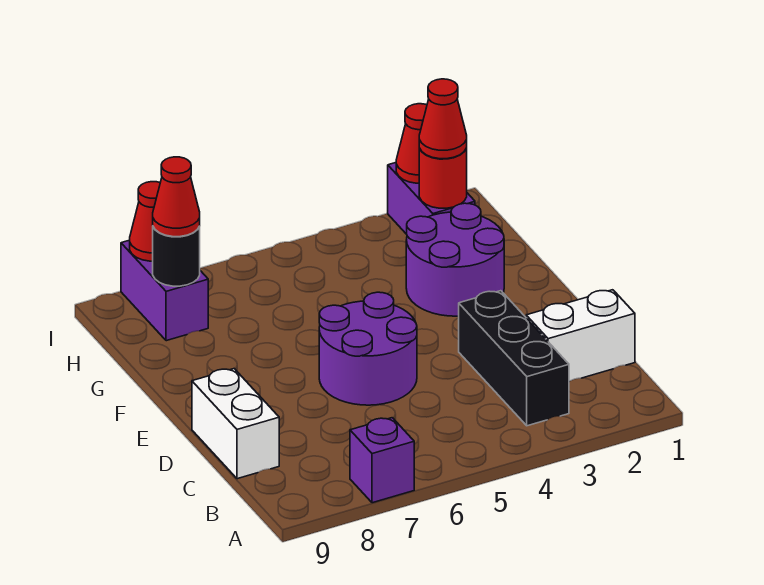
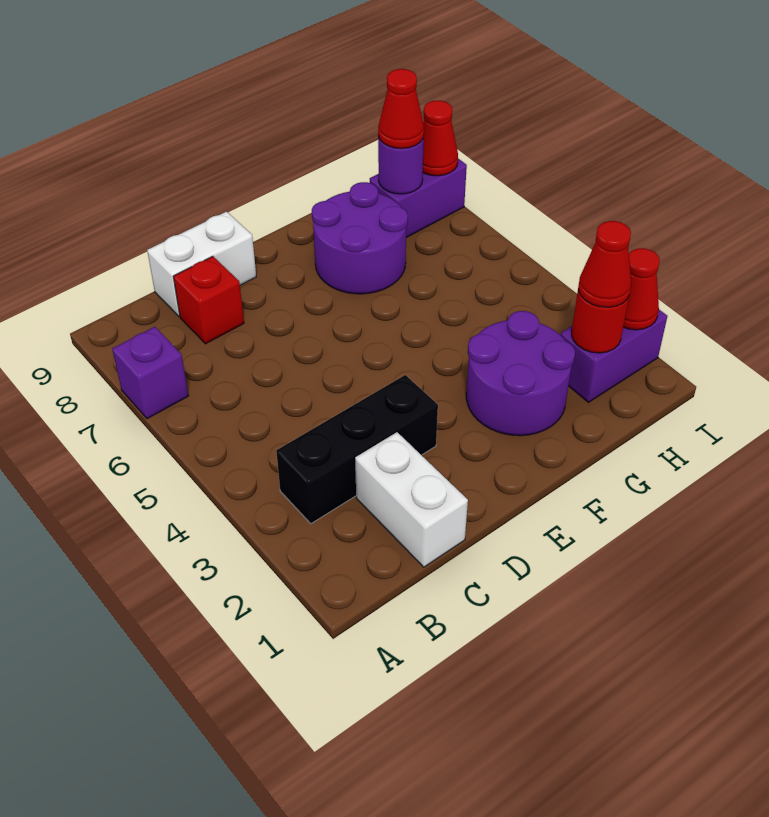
none -> red brick C8 level 1
purple round brick D5:E6 level 1 -> purple round brick F7:G8 level 1
black round brick H8 level 2 -> purple round brick H8 level 2

